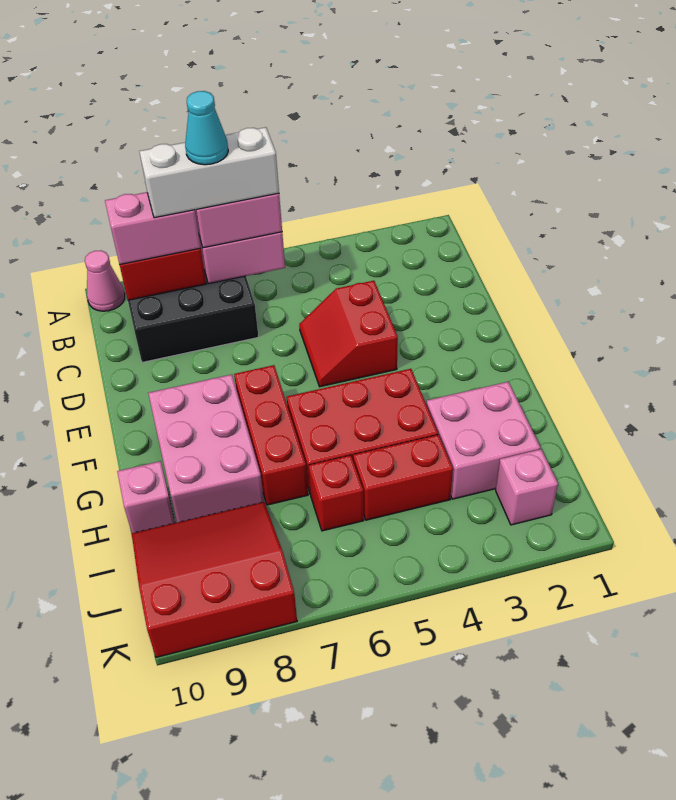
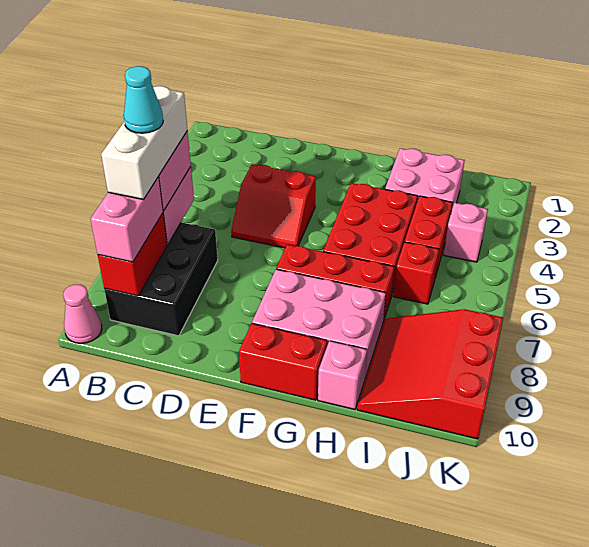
none -> red brick F10:G10 level 1
pink brick J2 level 1 -> pink brick J4 level 1

